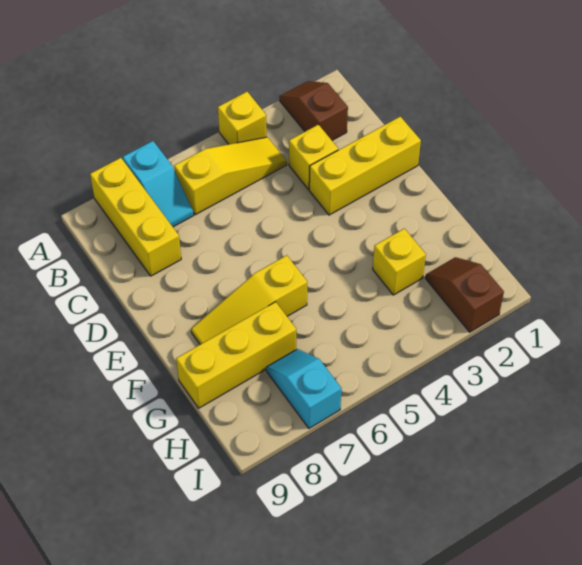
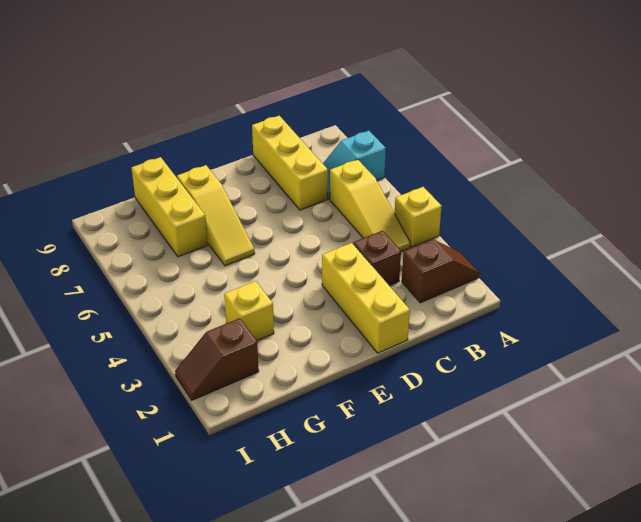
yellow brick A8:C8 level 1 -> yellow brick C7:C9 level 1
yellow brick C3 level 1 -> brown brick C3 level 1
yellow slope F6:F8 level 1 top 6 -> yellow slope F6:F8 level 1 top 8
brown slope H2:I2 level 1 top I -> brown slope H2:I2 level 1 top H
cyan slope H7:I7 level 1 top I -> none

